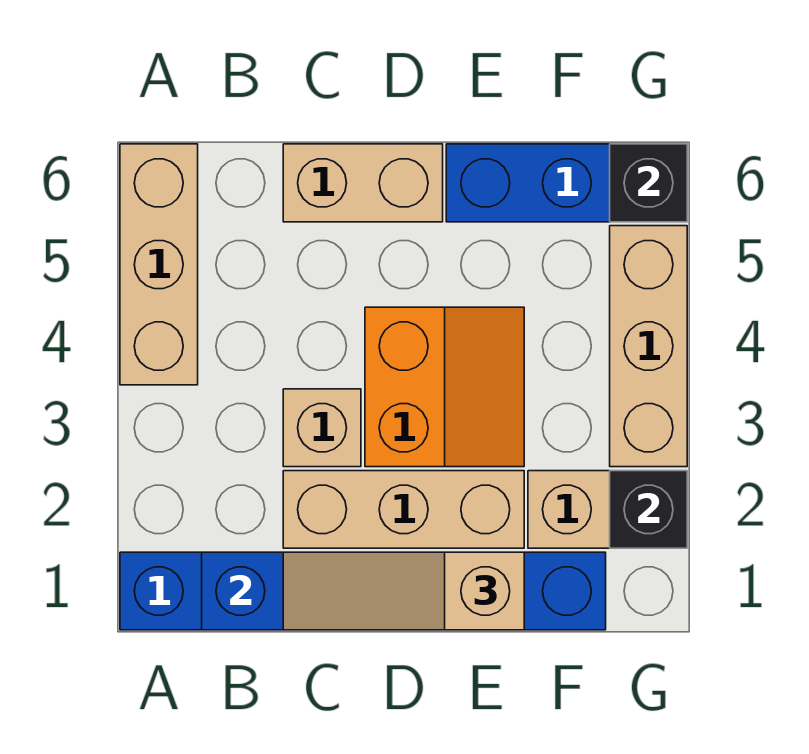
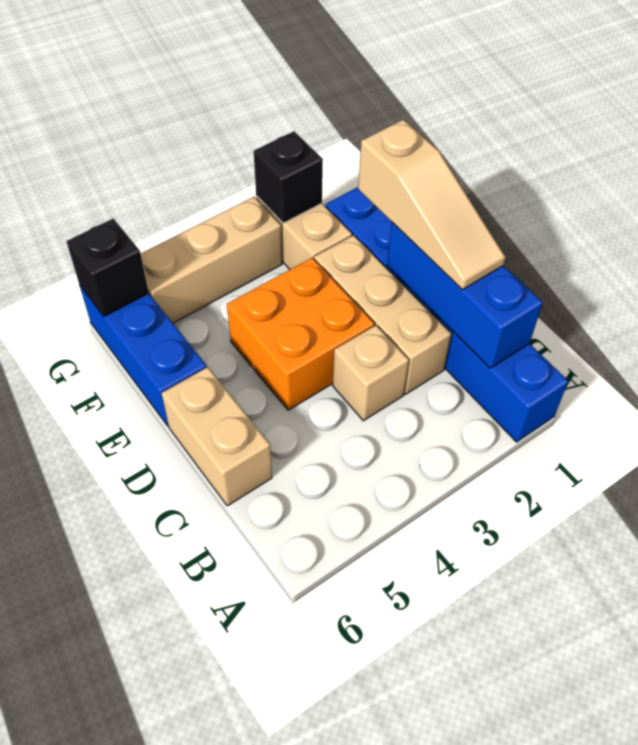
tan brick A4:A6 level 1 -> none
orange slope D3:E4 level 1 top D -> orange brick D3:E4 level 1

